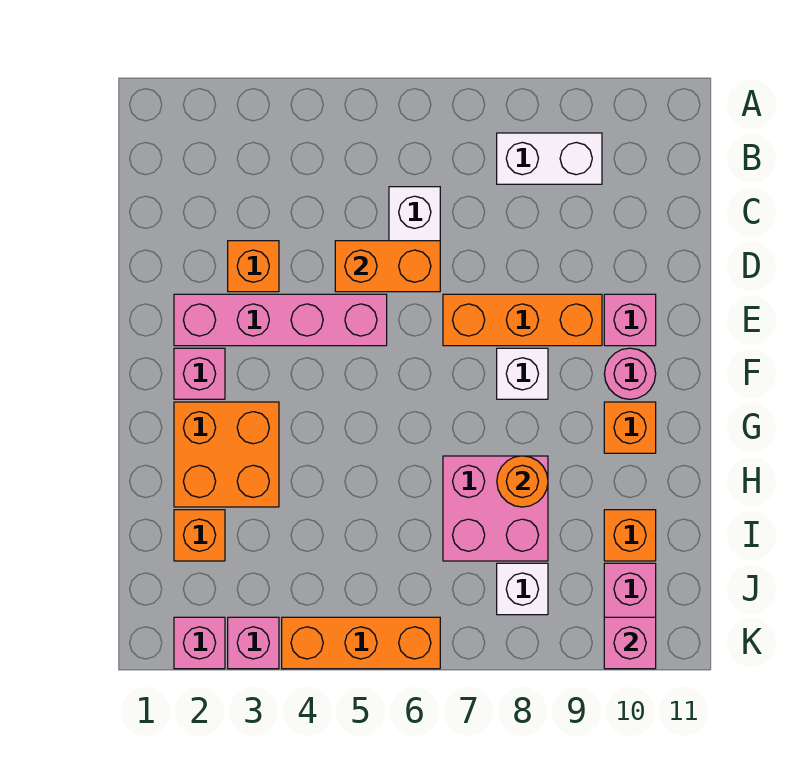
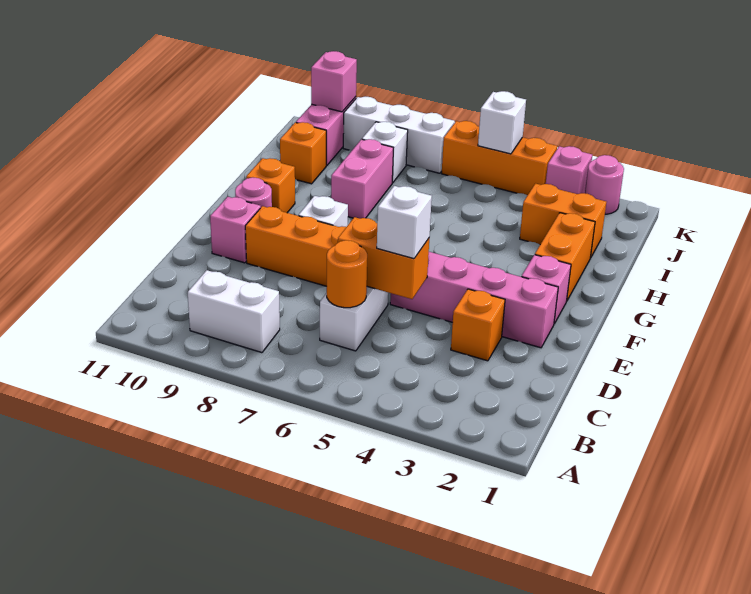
none -> white brick D5 level 3
orange brick G2:H3 level 1 -> orange brick G2:H2 level 1
pink brick H7:I8 level 1 -> pink brick H8:I8 level 1
orange round brick H8 level 2 -> orange round brick C6 level 2
orange brick I2 level 1 -> orange brick I2:I3 level 1
pink brick K2 level 1 -> pink round brick K2 level 1
none -> white brick K5 level 2
none -> white brick K7:K9 level 1

